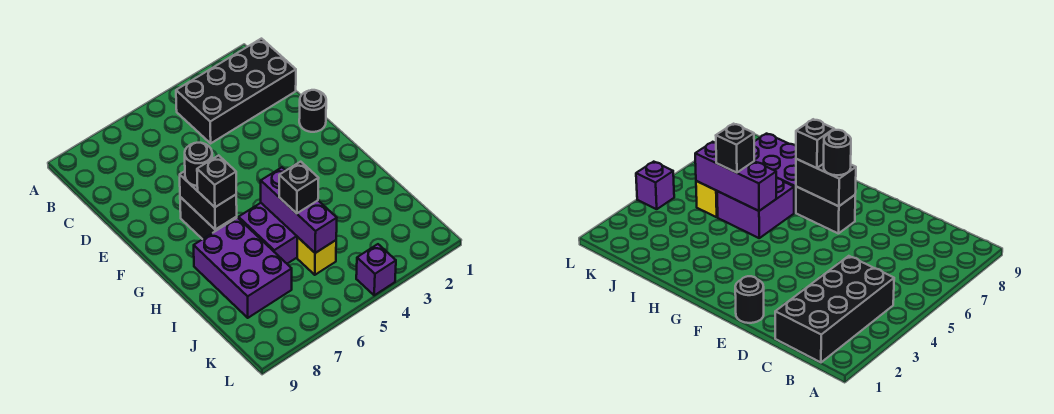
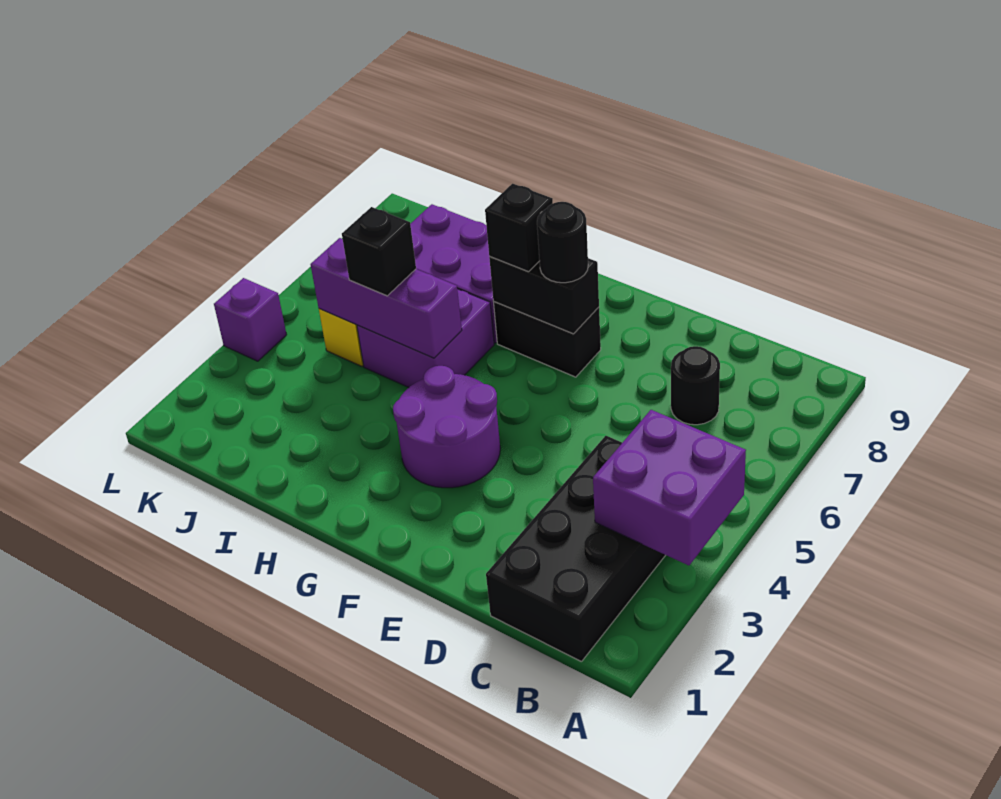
none -> purple brick A3:B4 level 2
black round brick E1 level 1 -> black round brick C7 level 1
none -> purple round brick F3:G4 level 1

